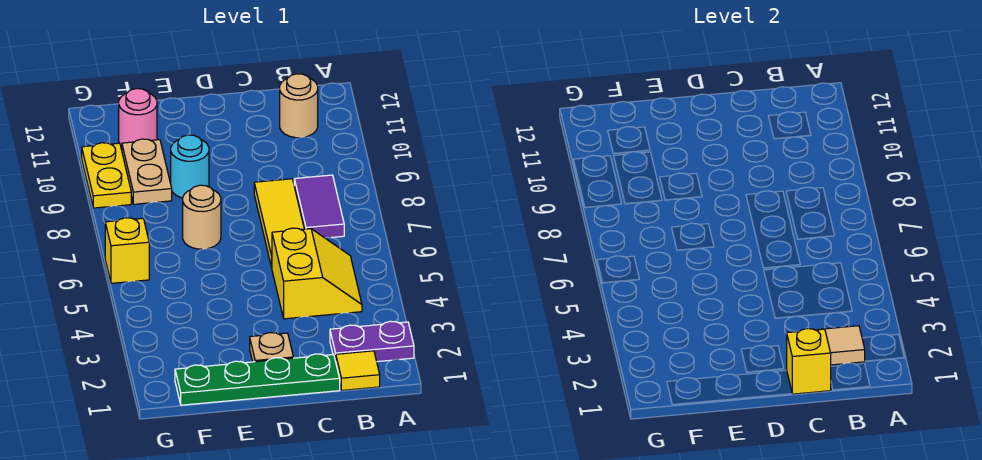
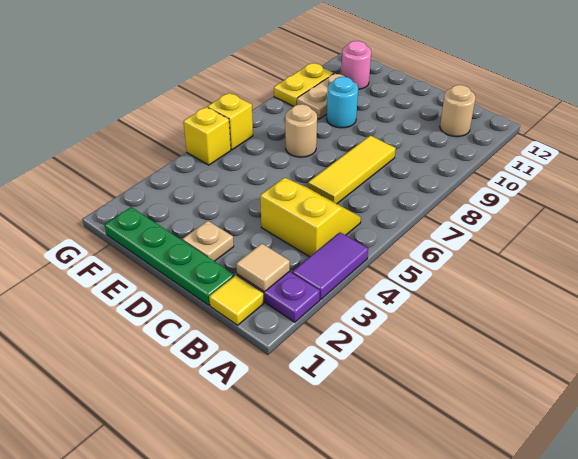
yellow slope B4:C5 level 1 top C -> yellow slope B4:C5 level 1 top 4
purple tile B7:B8 level 1 -> purple tile A3:A4 level 1
yellow brick C1 level 2 -> yellow brick G5 level 1

